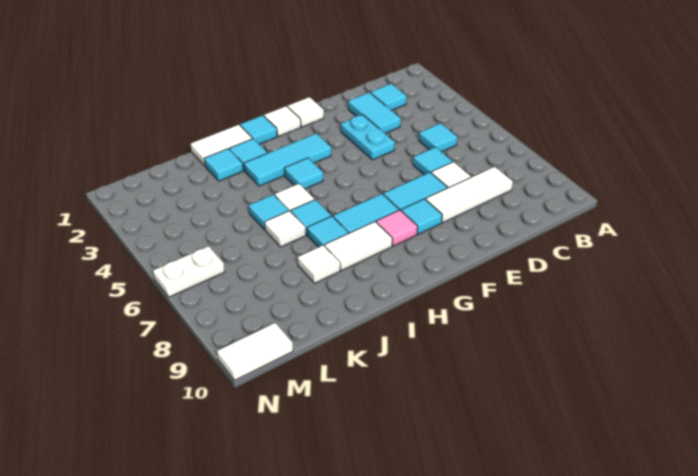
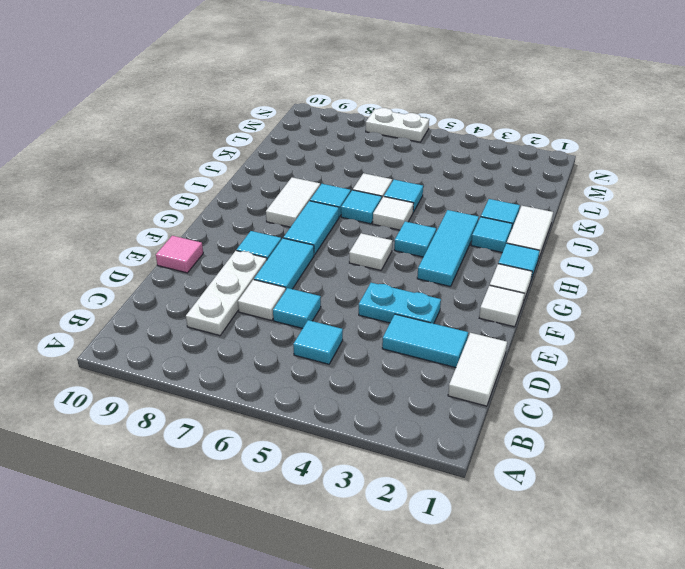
cyan tile C2 level 1 -> none
white tile C8:E8 level 1 -> white plate C8:E8 level 1
pink tile G8 level 1 -> pink tile E10 level 1
white tile J8 level 1 -> white tile G5 level 1
white plate M6:N6 level 1 -> white plate N6:N7 level 1
white tile M10:N10 level 1 -> white tile C1:D1 level 1

